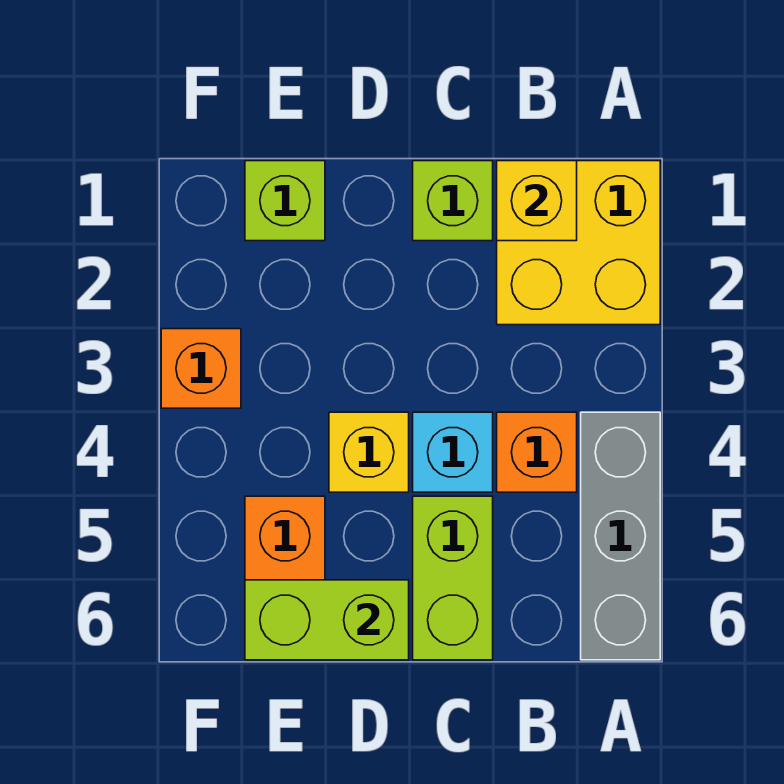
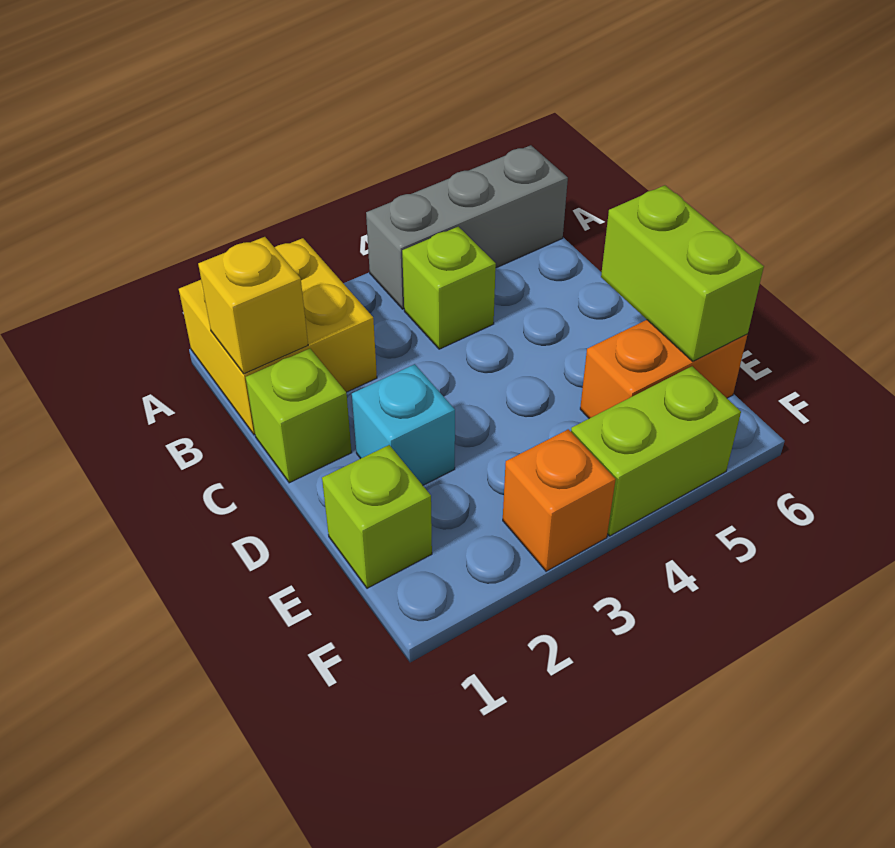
orange brick B4 level 1 -> lime brick B4 level 1
cyan brick C4 level 1 -> cyan brick D2 level 1
lime brick C5:C6 level 1 -> lime brick F4:F5 level 1
yellow brick D4 level 1 -> none

